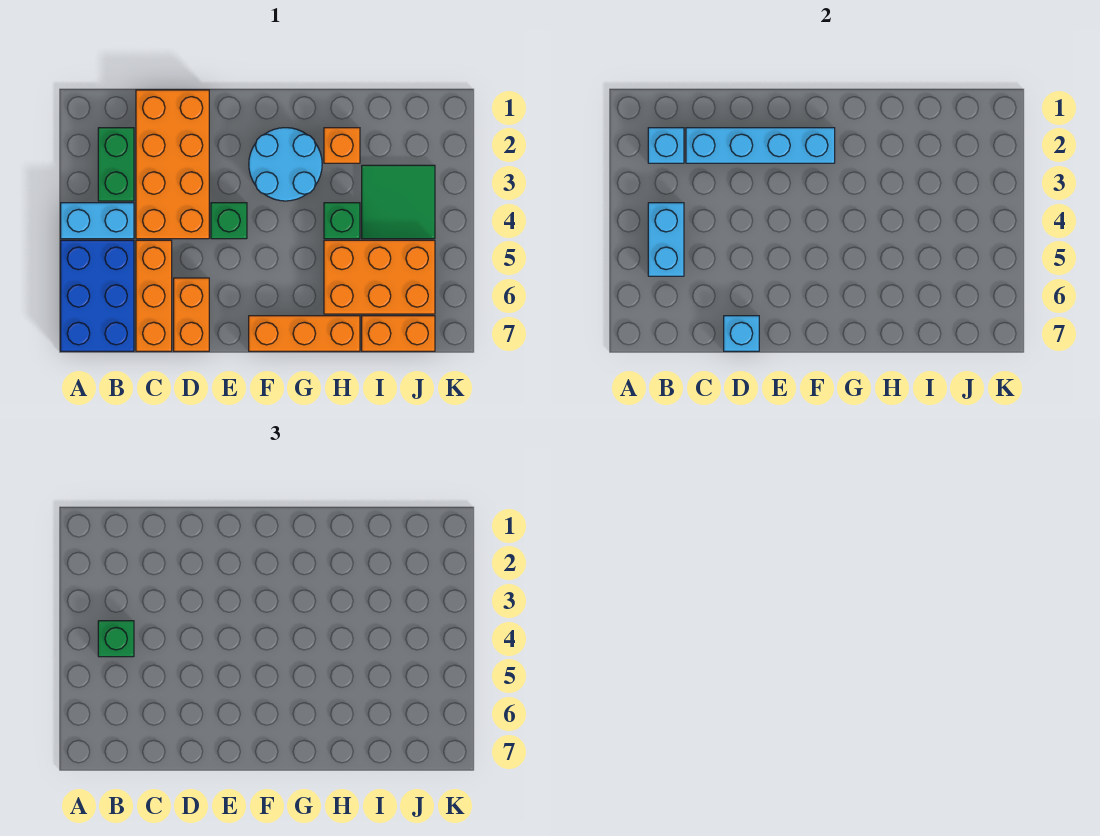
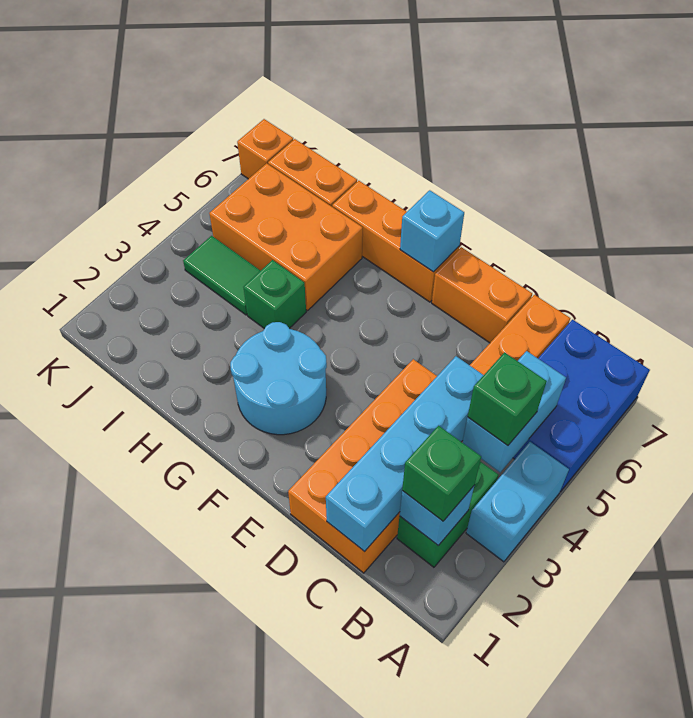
cyan brick A4:B4 level 1 -> cyan brick A3:A4 level 1
cyan brick C2:F2 level 2 -> cyan brick C1:C4 level 2
orange brick D6:D7 level 1 -> orange brick D7:E7 level 1
cyan brick D7 level 2 -> cyan brick F7 level 2
green brick E4 level 1 -> green brick B2 level 3
orange brick H2 level 1 -> orange brick K7 level 1
green tile I3:J4 level 1 -> green tile I4:J4 level 1

